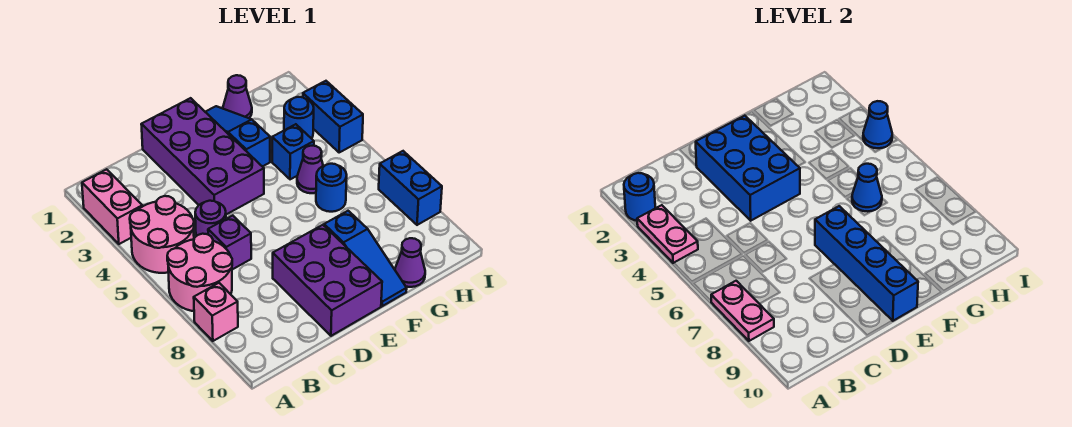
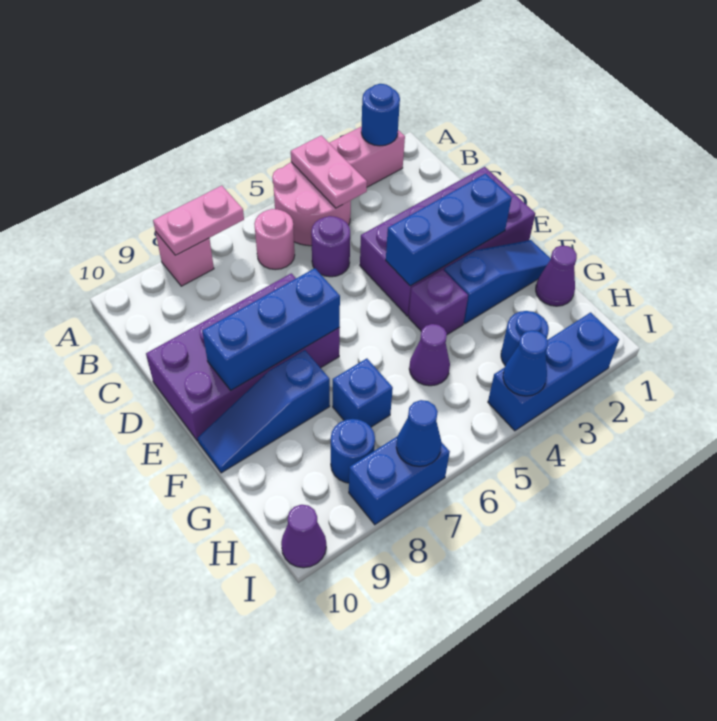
pink plate A3:A4 level 2 -> pink plate A4:B4 level 2
pink round brick A6:B7 level 1 -> pink round brick B6 level 1
purple brick C6 level 1 -> purple brick F4 level 1
blue brick D2:E4 level 2 -> blue brick E2:E4 level 2
purple brick D8:E10 level 1 -> purple brick D7:E10 level 1
blue brick E7:E10 level 2 -> blue brick E7:E9 level 2
blue brick G4 level 1 -> blue brick G7 level 1
blue round brick G6 level 1 -> blue round brick H8 level 1
blue cone G6 level 2 -> blue cone I7 level 2
purple cone G10 level 1 -> purple cone I10 level 1
blue brick I3:I4 level 1 -> blue brick I2:I4 level 1

